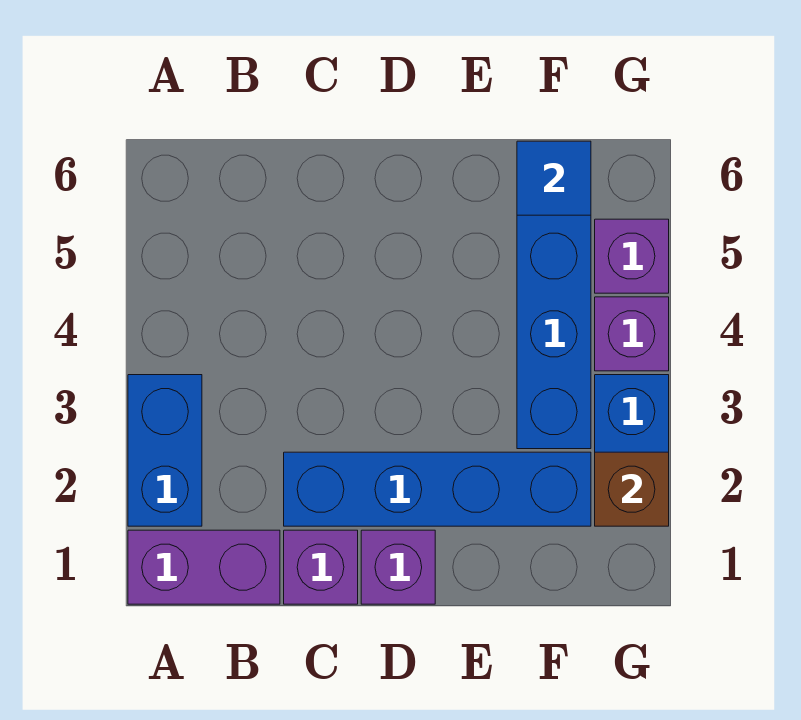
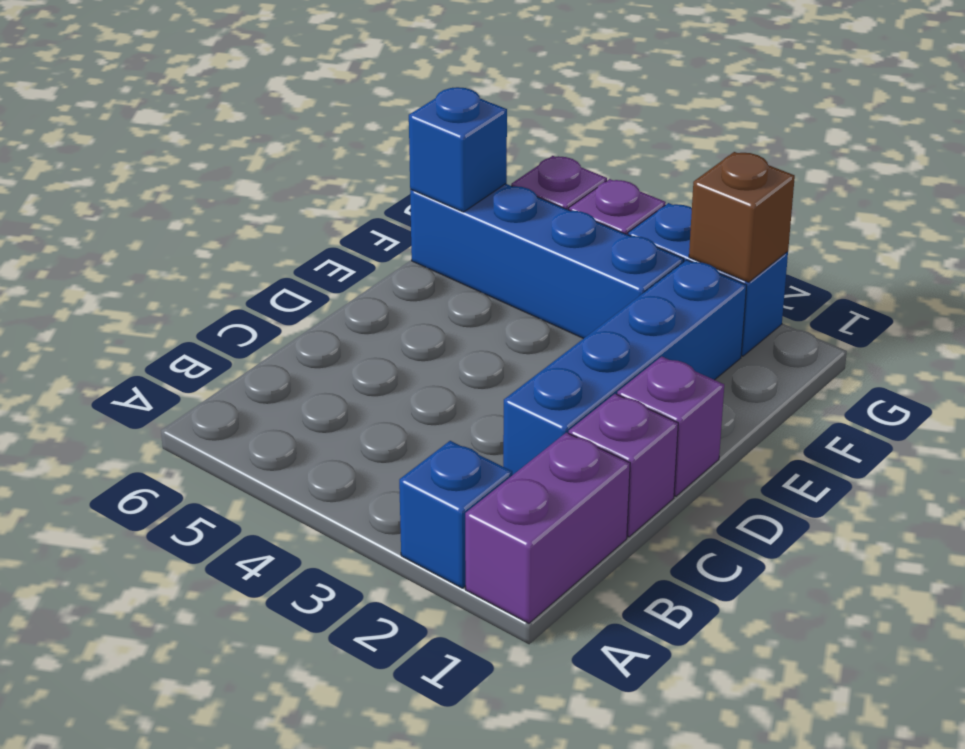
blue brick A2:A3 level 1 -> blue brick A2 level 1
blue tile F6 level 2 -> blue brick F6 level 2

